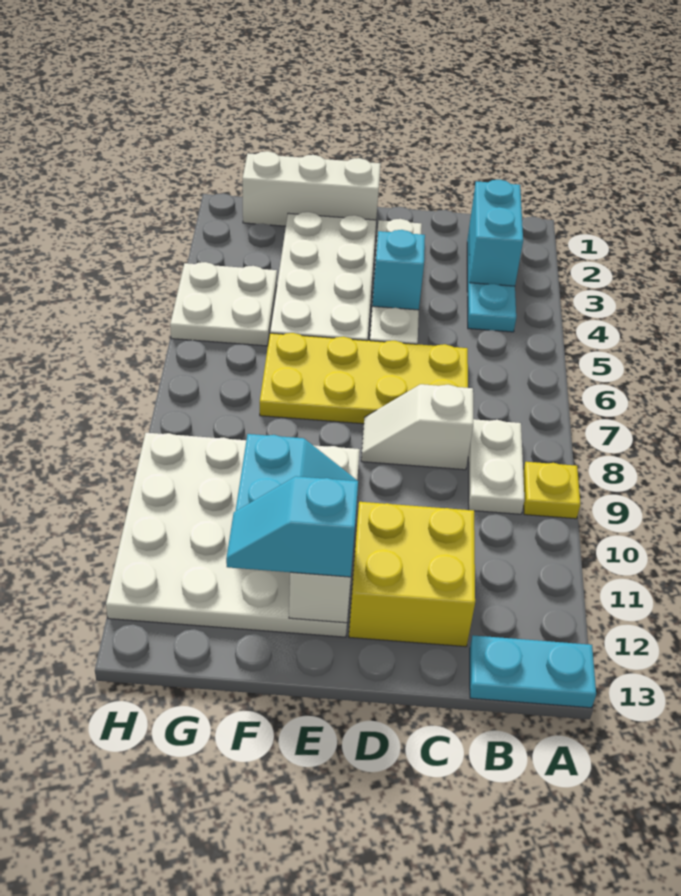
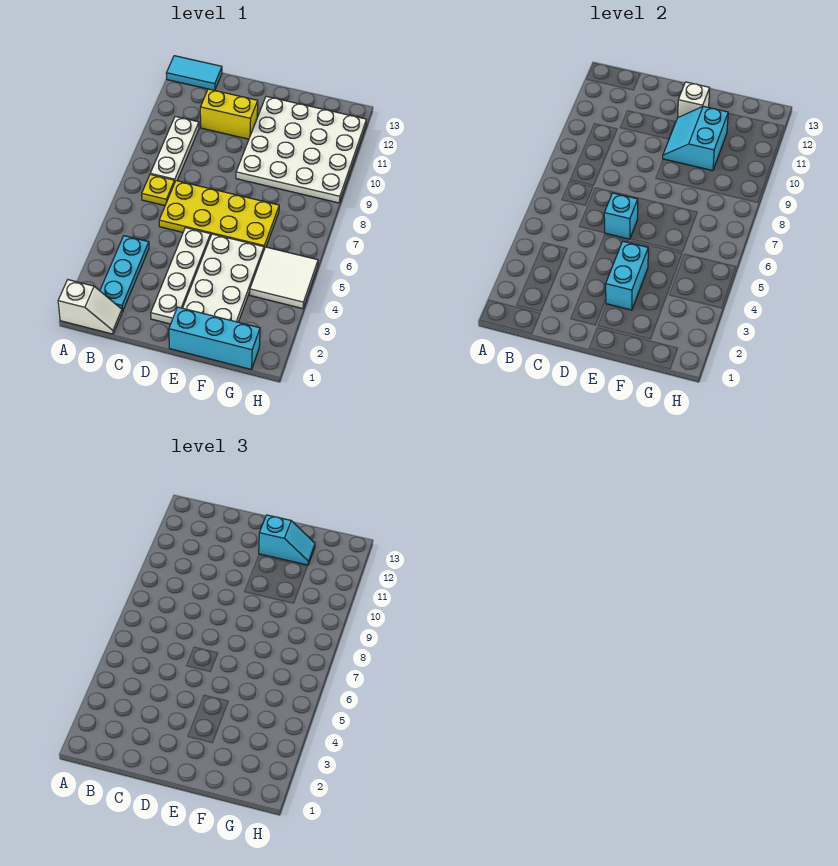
yellow plate A9 level 1 -> yellow plate B7 level 1
cyan plate A13:B13 level 1 -> cyan tile A13:B13 level 1
cyan brick B2:B3 level 2 -> cyan brick E3:E4 level 2
white plate B8:B9 level 1 -> white plate B8:B10 level 1
white slope C8:D8 level 1 top C -> white slope A1:B1 level 1 top A
yellow brick C11:D12 level 1 -> yellow brick C11:D11 level 1
cyan brick D4 level 2 -> cyan brick D6 level 2
white brick E1:G1 level 1 -> cyan brick E1:G1 level 1
white plate G4:H5 level 1 -> white tile G4:H5 level 1

